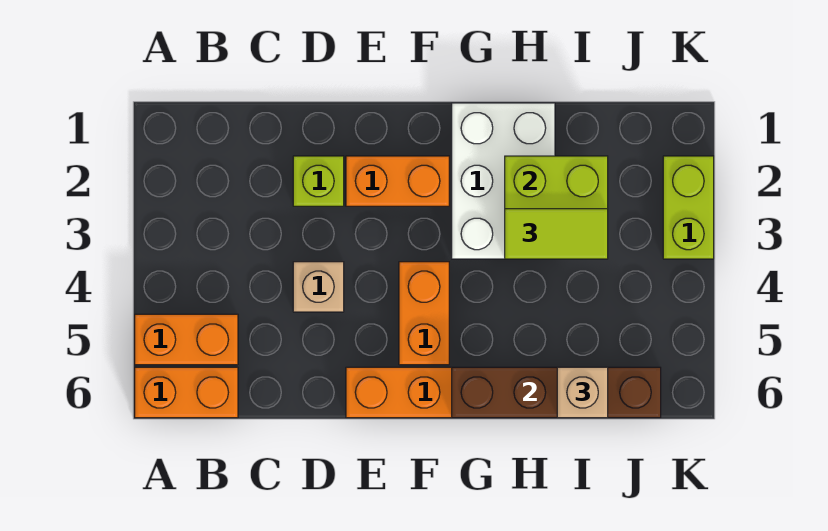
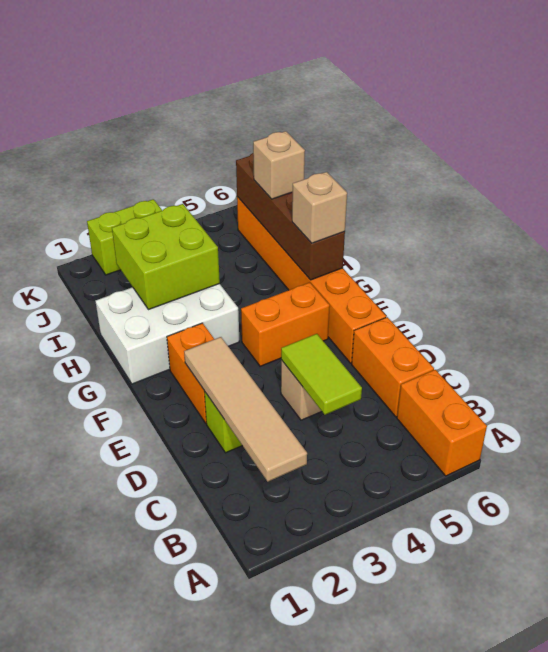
orange brick A5:B5 level 1 -> orange brick C6:D6 level 1
none -> tan tile B2:E2 level 2
none -> tan brick G6 level 3
lime tile H3:I3 level 3 -> lime tile C4:D4 level 2

